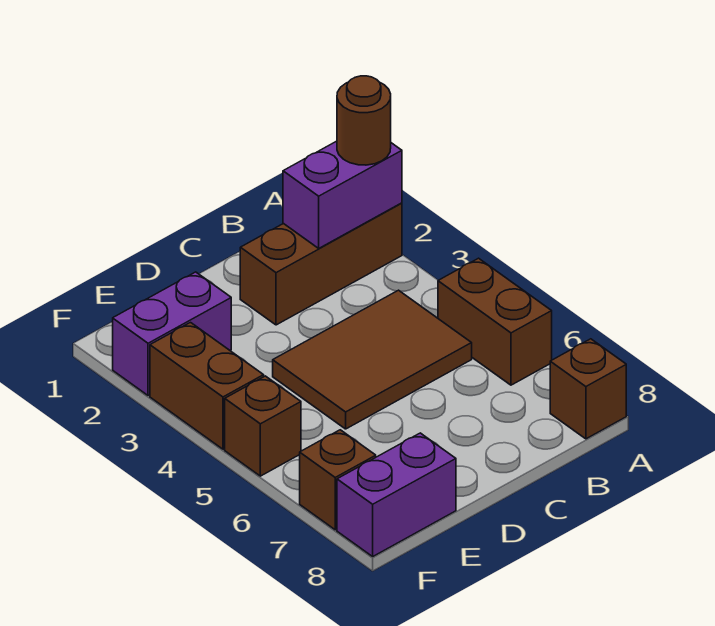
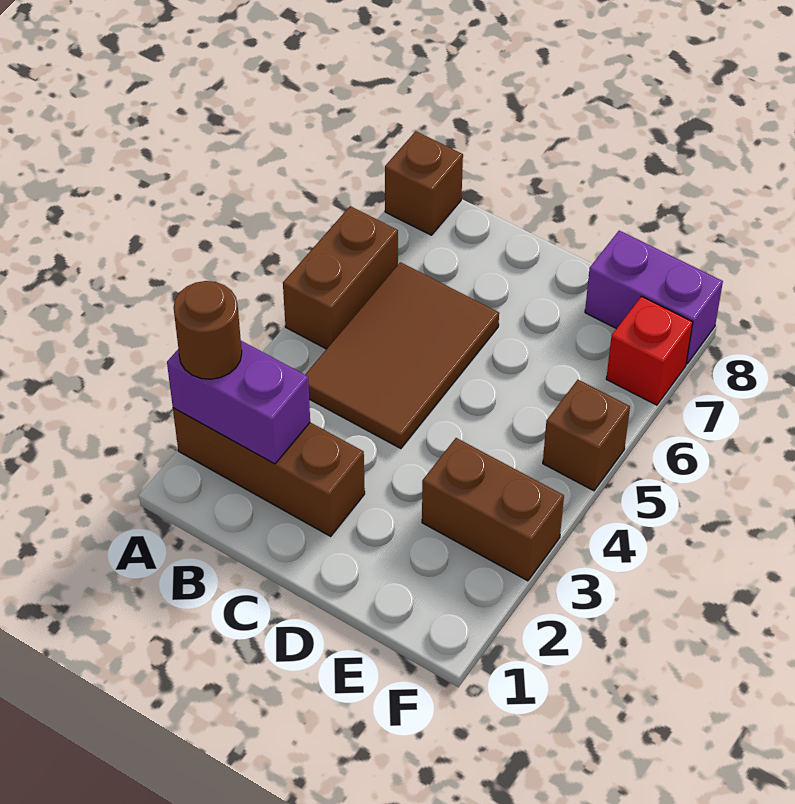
brown tile B4:D5 level 1 -> brown tile B4:C6 level 1
purple brick E2:F2 level 1 -> none
brown brick F3:F4 level 1 -> brown brick E3:F3 level 1
brown brick F7 level 1 -> red brick F7 level 1

